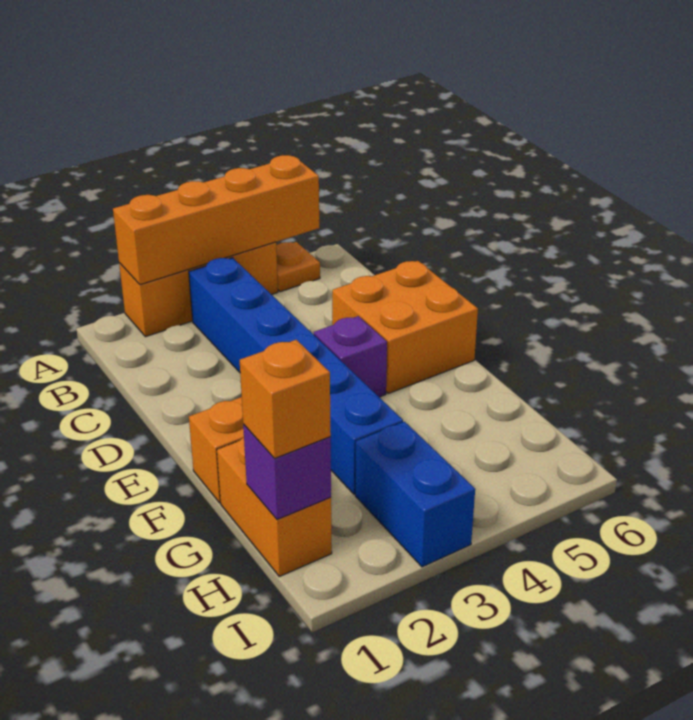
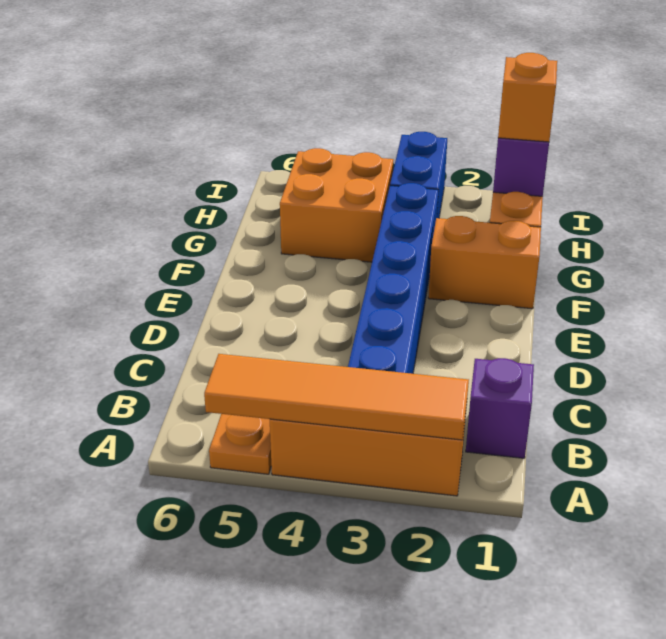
orange brick A2:A5 level 2 -> orange tile A2:A5 level 2
orange brick D5:E6 level 1 -> orange brick G4:H5 level 1
purple brick E4 level 1 -> purple brick B1 level 1

